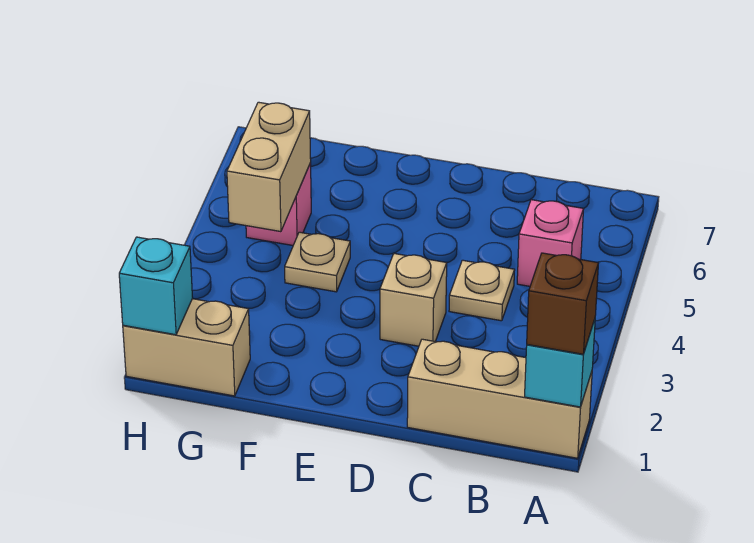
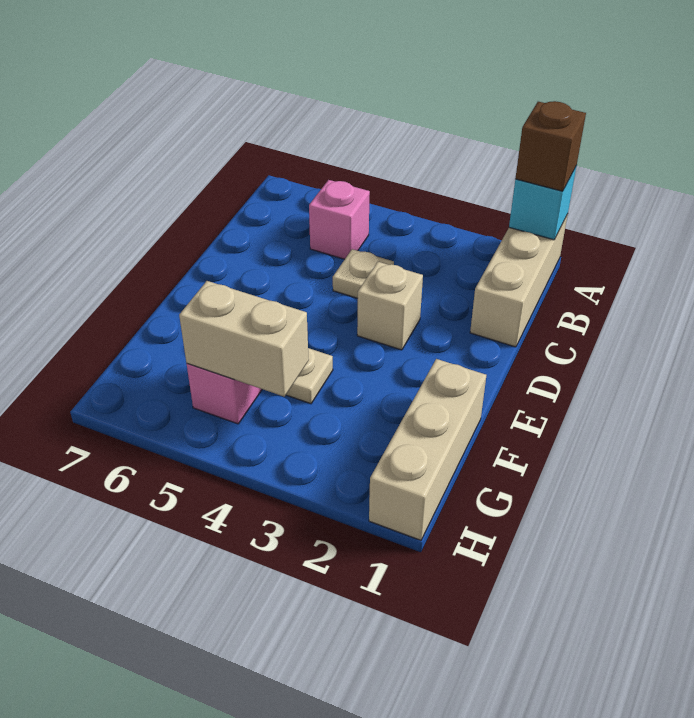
tan brick G1:H1 level 1 -> tan brick F1:H1 level 1
cyan brick H1 level 2 -> none

